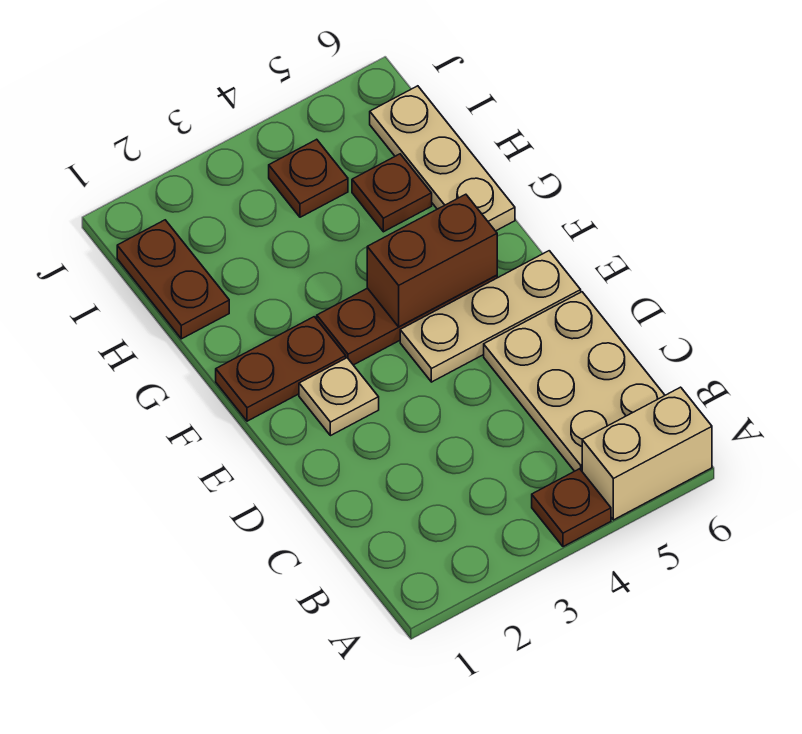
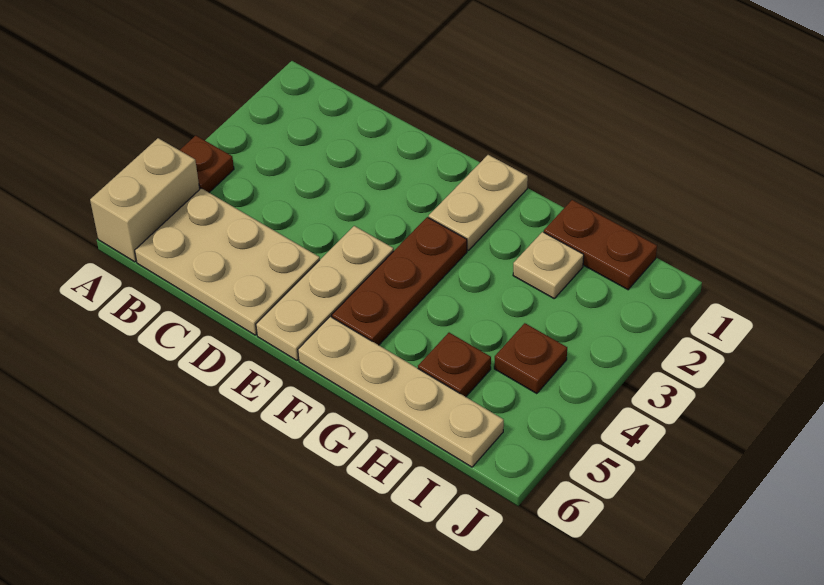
tan plate E2 level 1 -> tan plate H2 level 1
brown plate F1:F2 level 1 -> tan plate F1:F2 level 1
brown brick F4:F5 level 2 -> none
tan plate G6:I6 level 1 -> tan plate F6:I6 level 1

